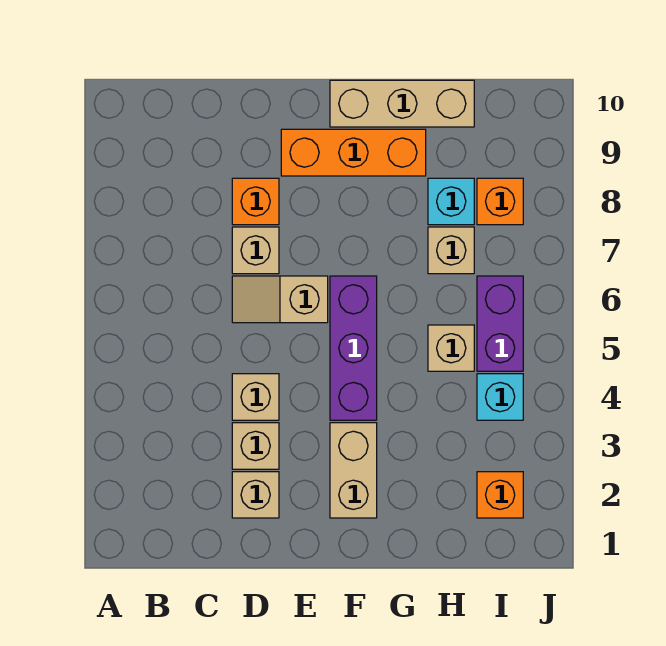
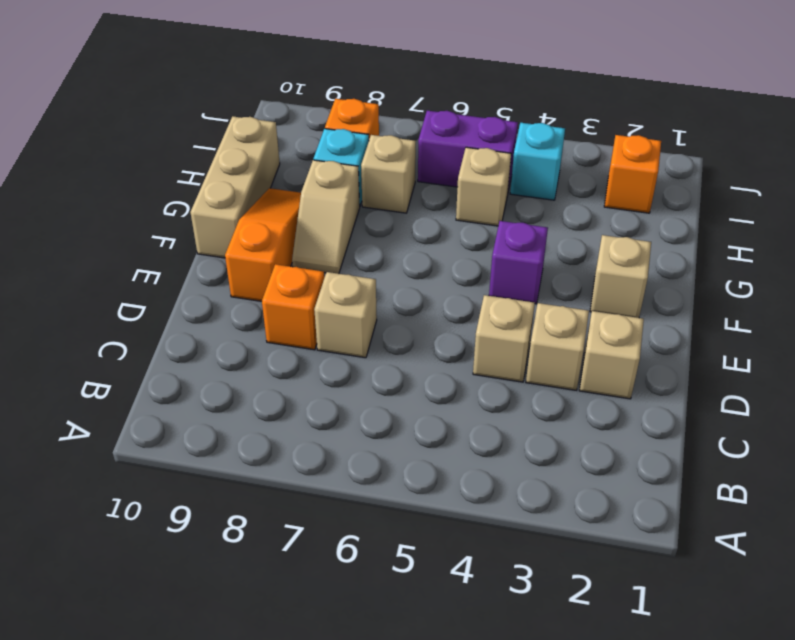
tan slope D6:E6 level 1 top E -> tan slope F8:G8 level 1 top G
orange brick E9:G9 level 1 -> orange slope E9:G9 level 1 top E
tan brick F2:F3 level 1 -> tan brick F2 level 1
purple brick F4:F6 level 1 -> purple brick F4 level 1

